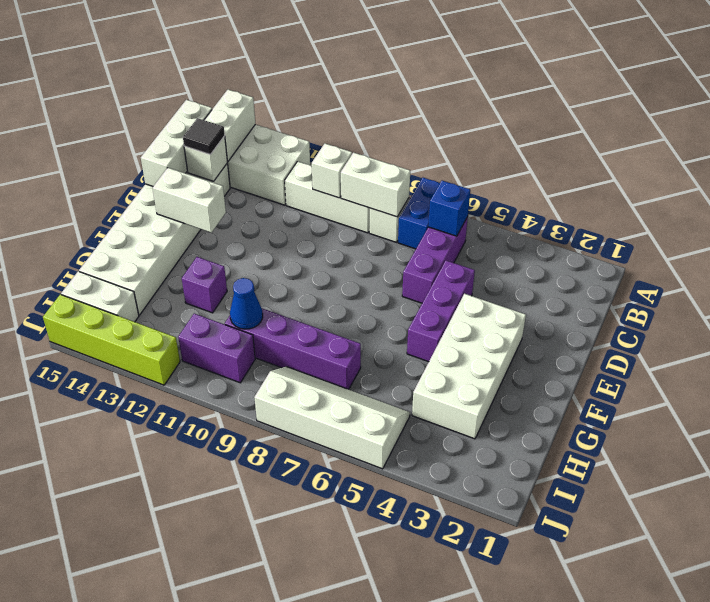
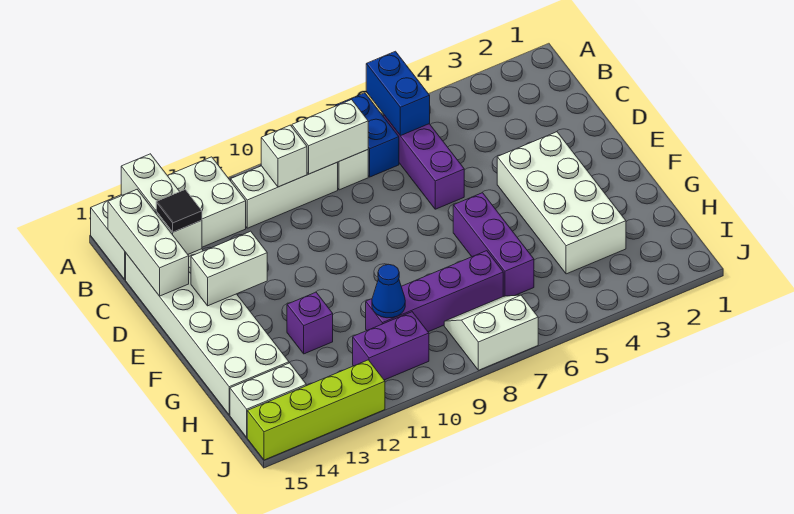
blue brick B6 level 2 -> blue brick A6:B6 level 2
purple brick D5:F5 level 1 -> purple brick F6:H6 level 1
white slope I5:J8 level 1 top J -> white slope I7:J8 level 1 top J

